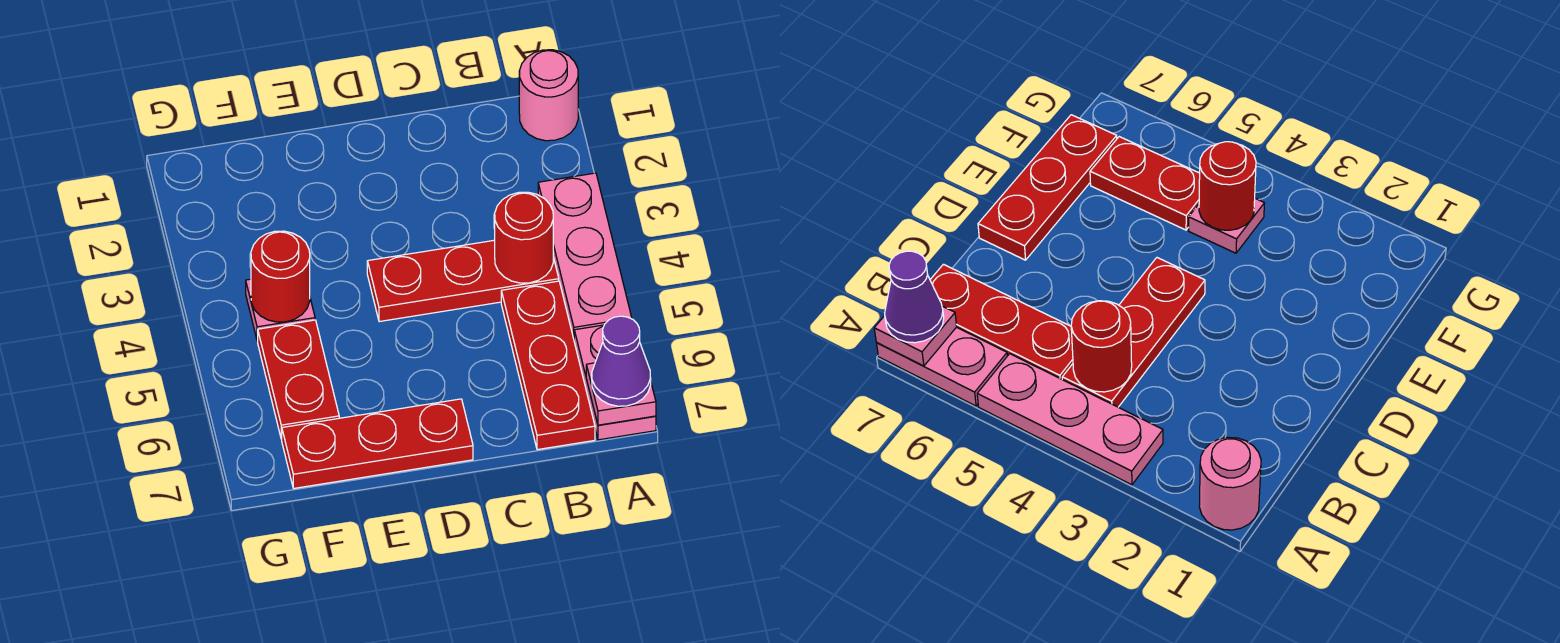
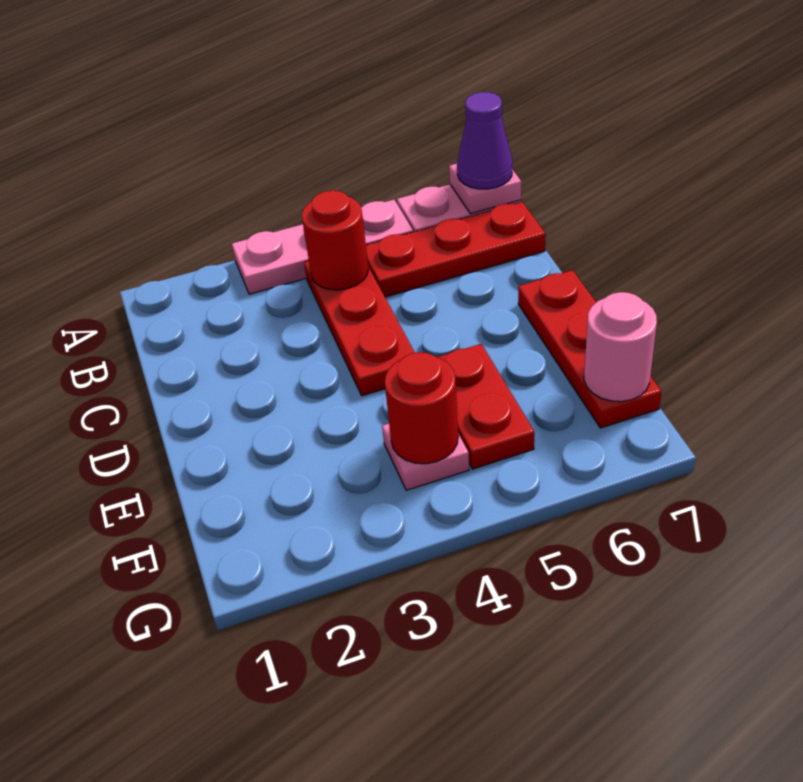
pink round brick A1 level 1 -> pink round brick F7 level 2
red plate F5:F6 level 1 -> red plate E5:F5 level 1

